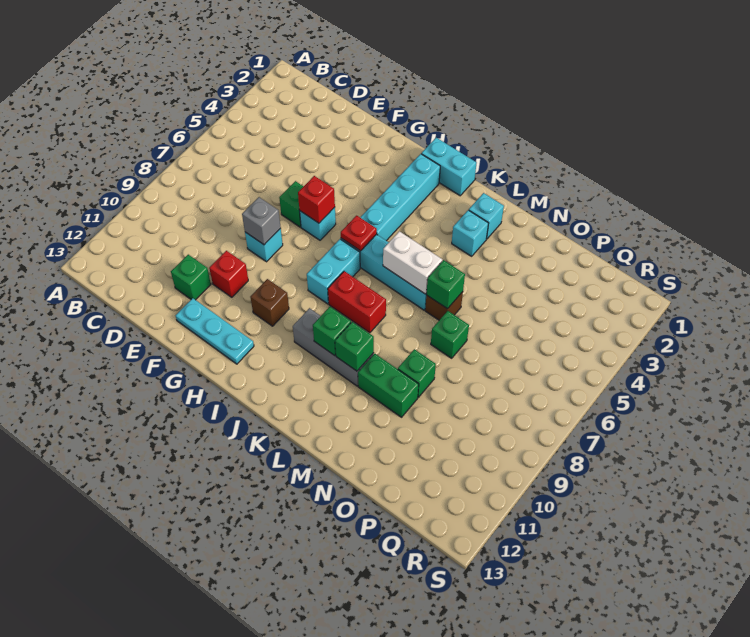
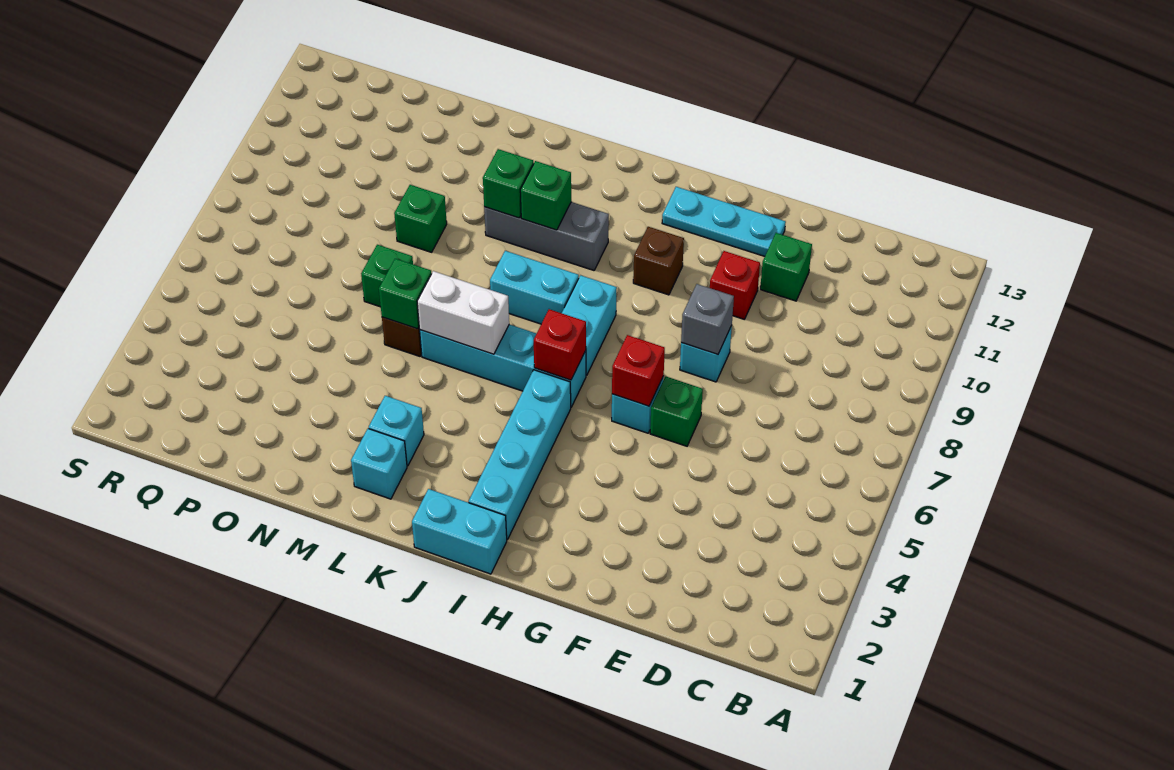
red plate I6 level 2 -> red brick I6 level 2
red brick J8:K8 level 1 -> cyan brick J8:K8 level 1
green brick M10:N10 level 1 -> none

